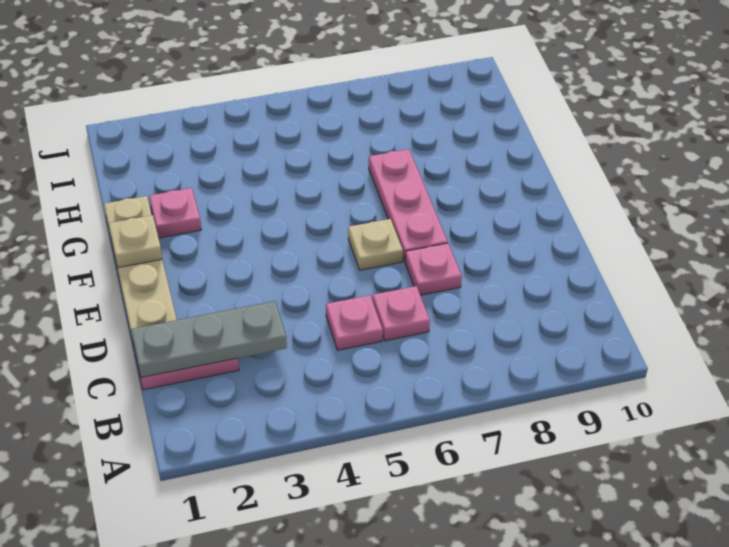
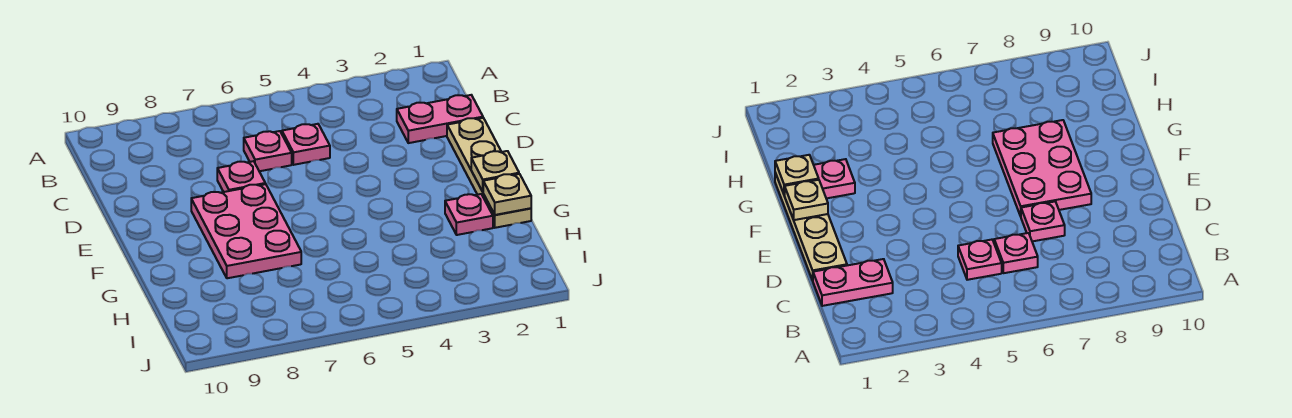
grey plate C1:C3 level 2 -> none
tan plate E6 level 1 -> tan plate G1 level 2
pink plate E7:G7 level 1 -> pink plate E7:G8 level 1

